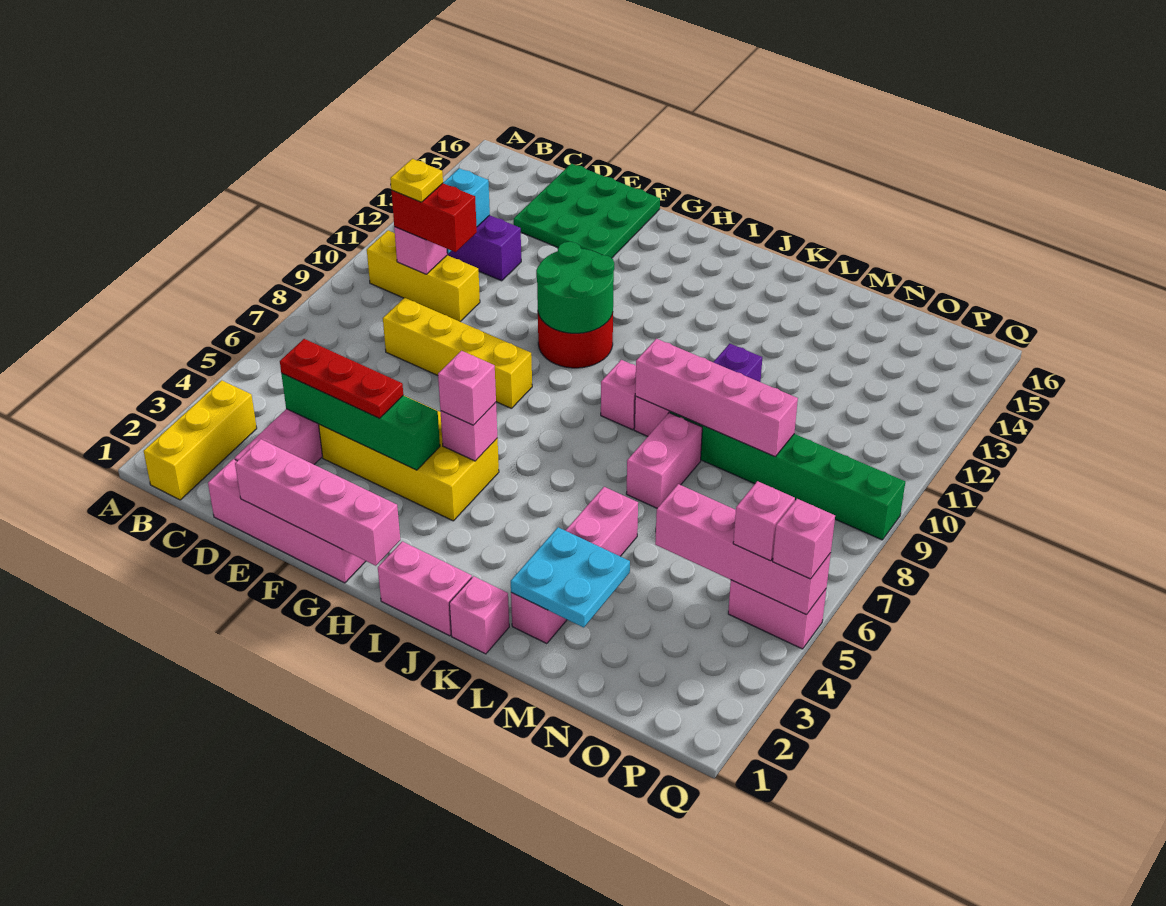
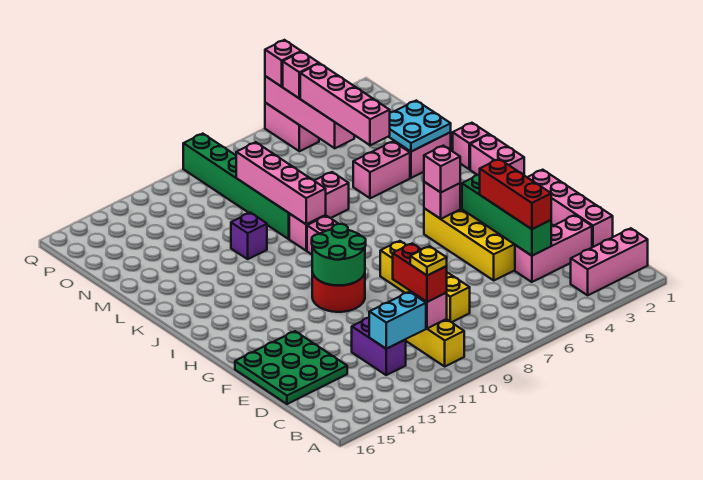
yellow brick B1:B3 level 1 -> pink brick B1:B3 level 1
red plate D4:F4 level 3 -> red brick D4:F4 level 3
pink brick E1:H1 level 2 -> pink brick L5:O5 level 3

